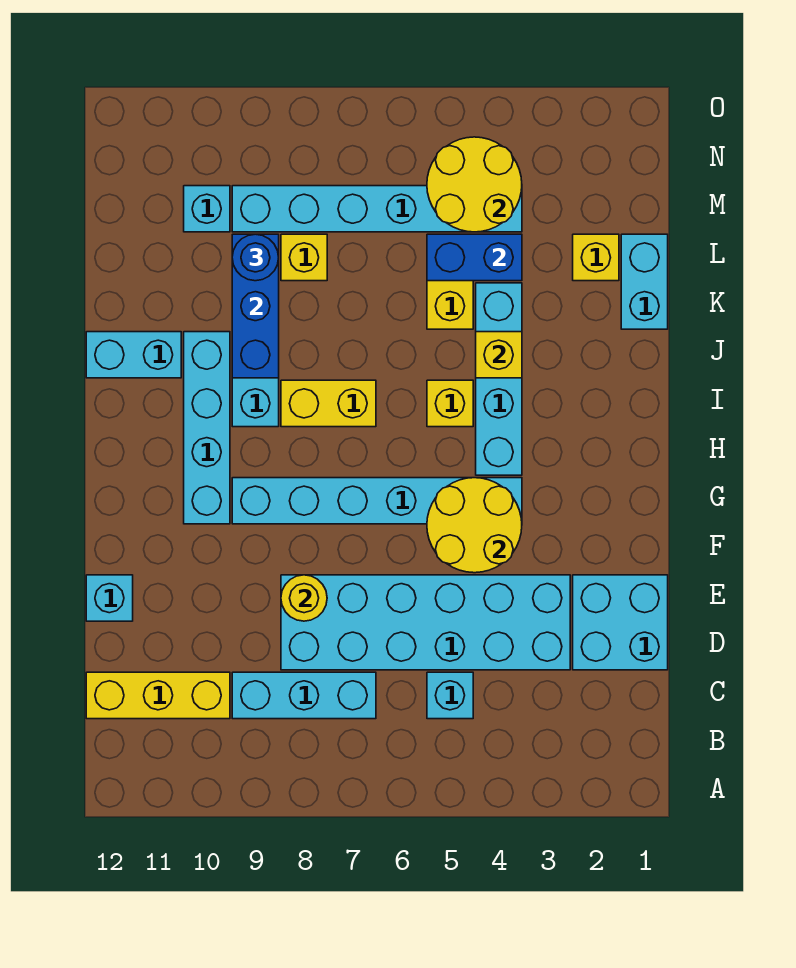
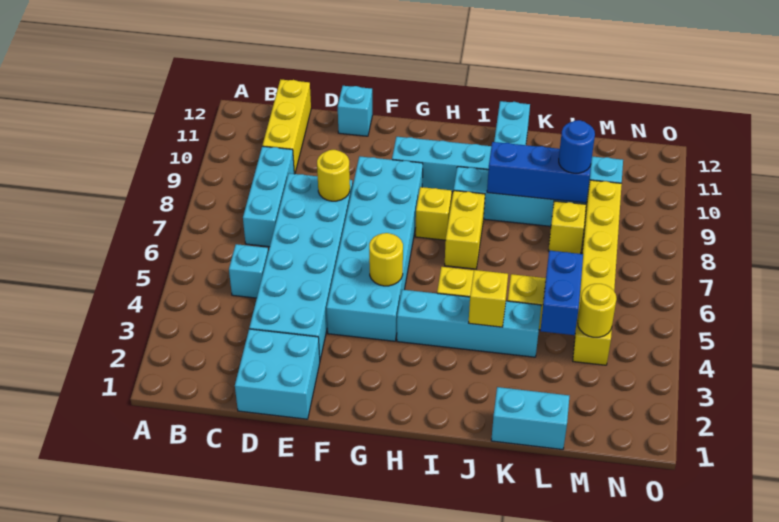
yellow round brick F4:G5 level 2 -> yellow round brick G5 level 2
cyan brick G4:G9 level 1 -> cyan brick F4:G9 level 1
yellow brick L2 level 1 -> yellow brick H8 level 1
cyan brick M4:M9 level 1 -> yellow brick M4:M9 level 1
yellow round brick M4:N5 level 2 -> yellow round brick M4 level 2

